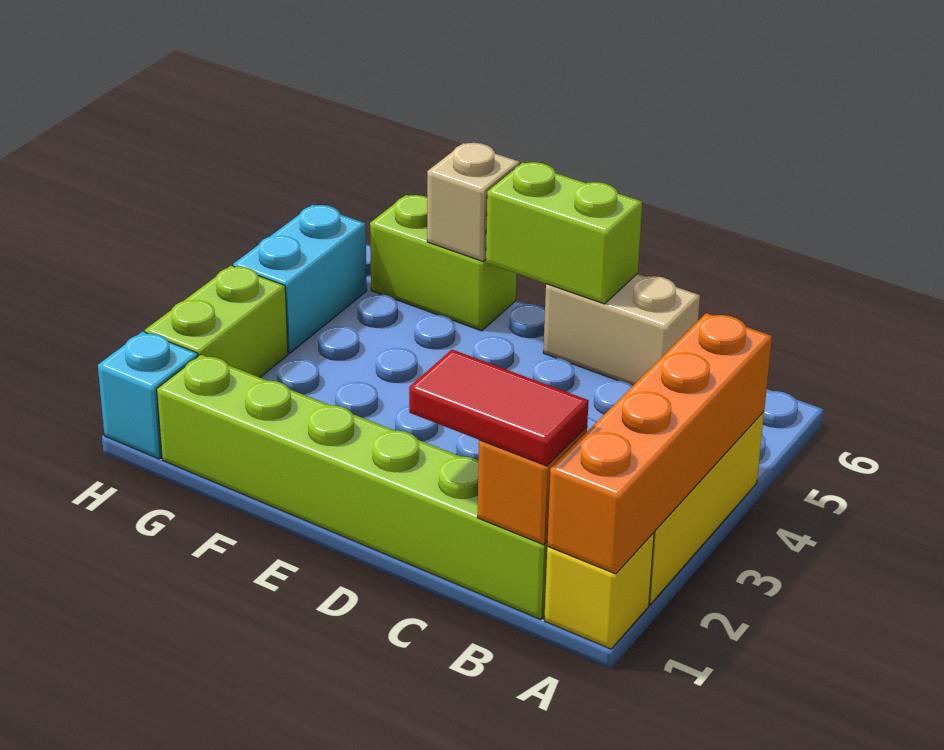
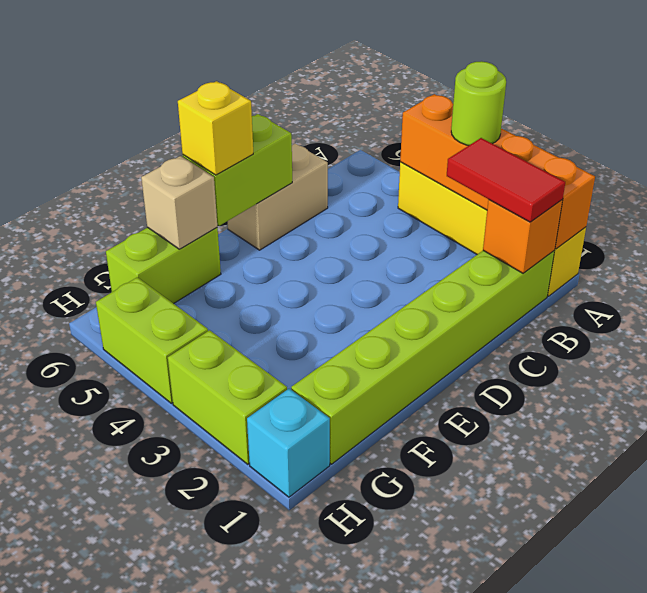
none -> lime round brick A3 level 3
red tile B1:C1 level 3 -> red tile B1:B2 level 3
none -> yellow brick E6 level 3
cyan brick H4:H5 level 1 -> lime brick H4:H5 level 1

